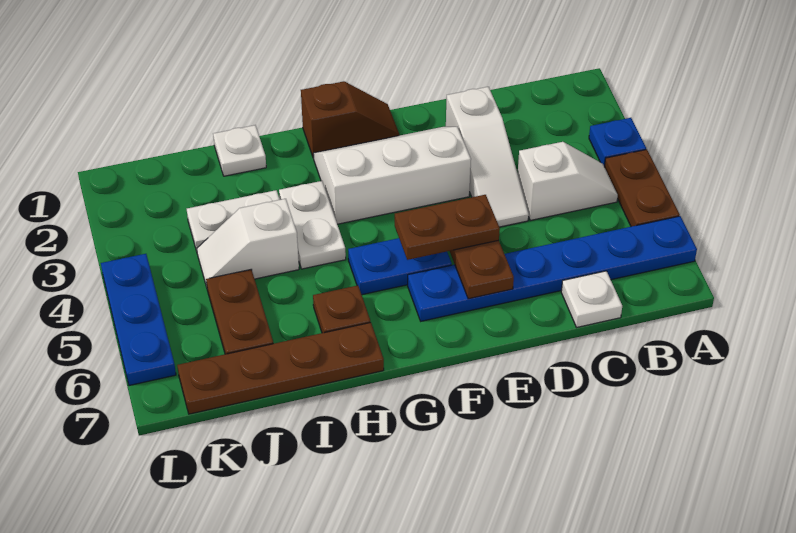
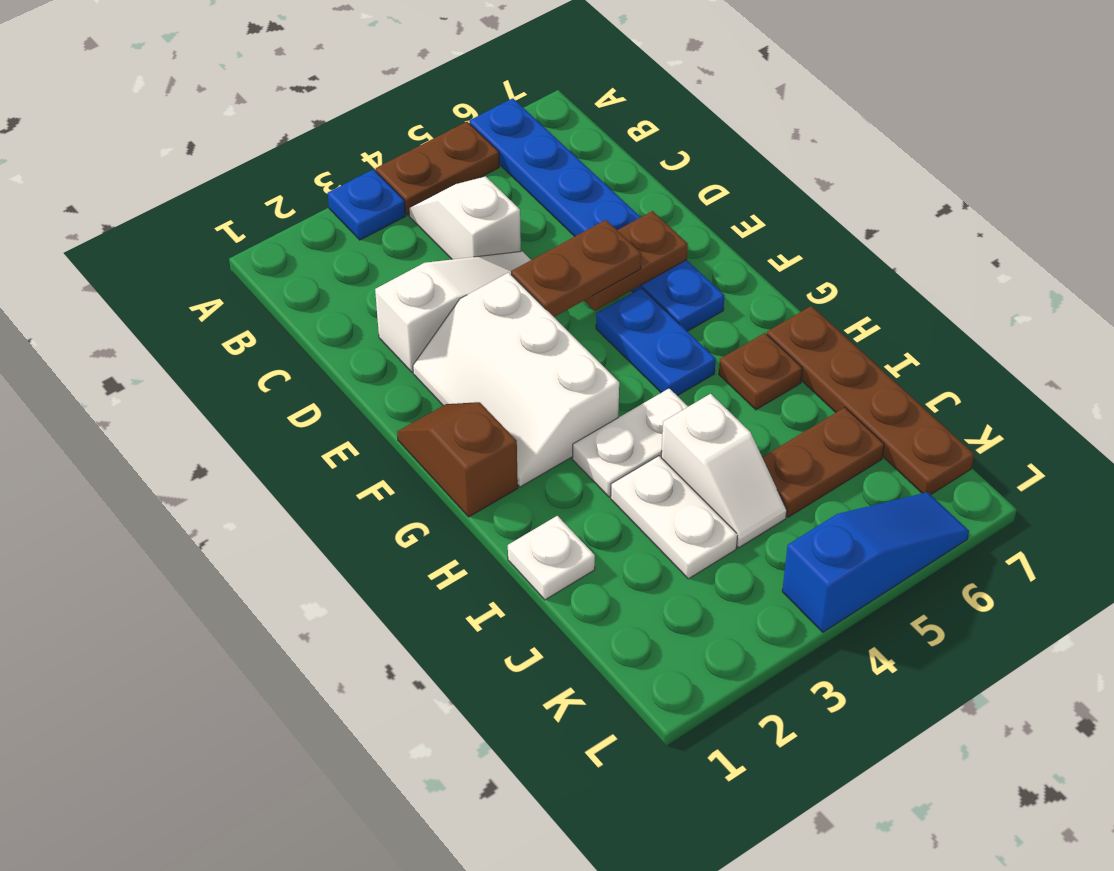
white plate C7 level 1 -> none
brown plate E5:F5 level 3 -> brown plate E4:E5 level 3
blue plate L4:L6 level 1 -> blue slope L4:L6 level 1 top 4

